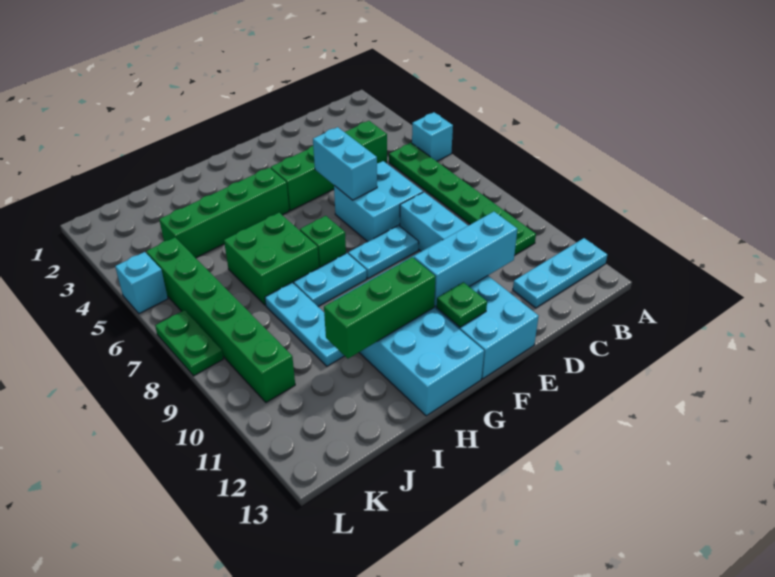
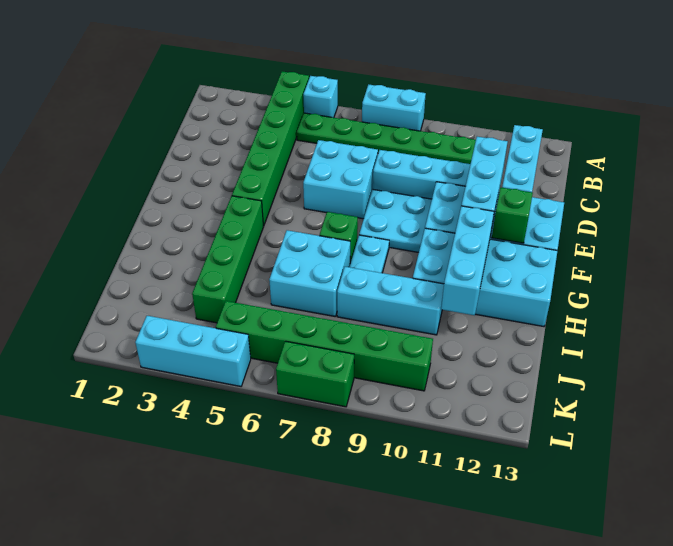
green brick C4:F4 level 1 -> green brick A4:F4 level 1
cyan brick E5:E6 level 2 -> cyan brick A7:A8 level 1
cyan plate E8:F8 level 1 -> cyan plate E8:F9 level 1
green plate F12 level 2 -> green brick F12 level 2
green brick G11:I11 level 2 -> cyan brick G11:I11 level 2
green brick H6:I7 level 1 -> cyan brick H6:I7 level 1
cyan plate I8:I10 level 1 -> cyan brick I8:I10 level 1
cyan brick L5 level 1 -> cyan brick L3:L5 level 1
green plate L7:L8 level 1 -> green brick L7:L8 level 1

